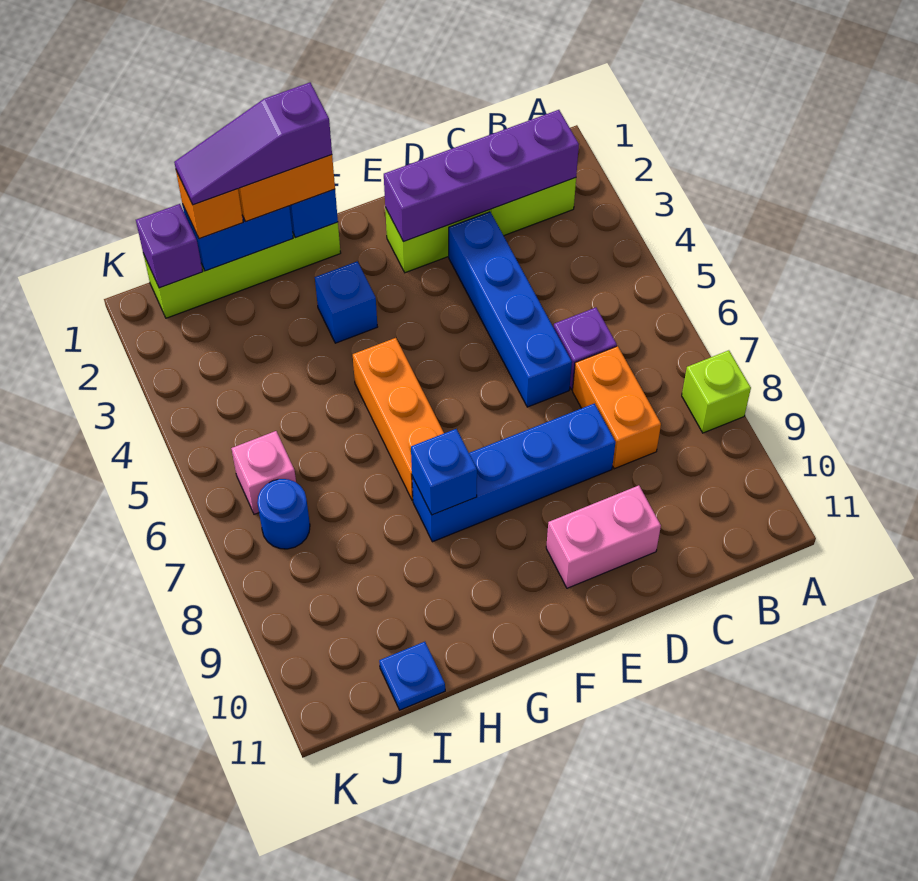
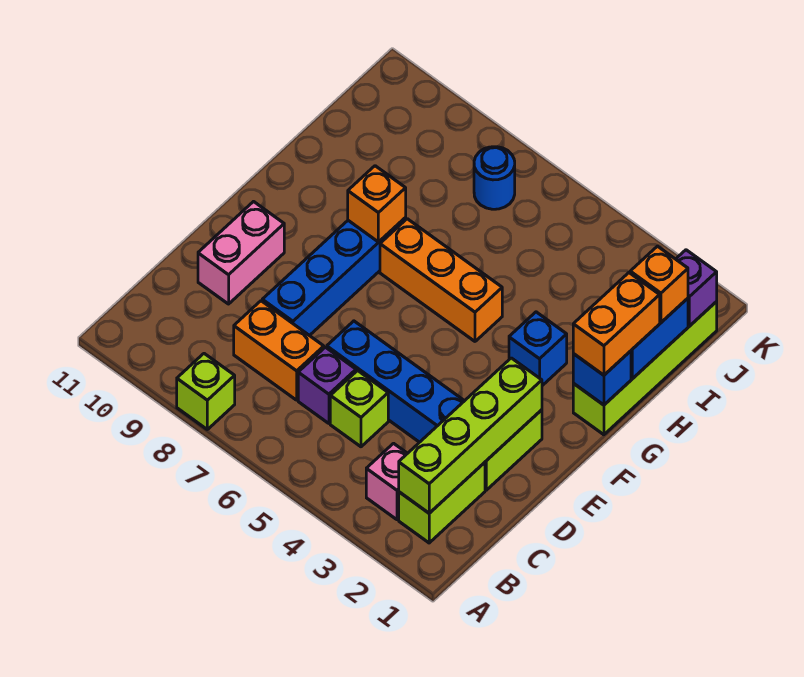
purple brick B2:E2 level 2 -> lime brick B2:E2 level 2
none -> lime brick C5 level 1
purple slope G1:I1 level 4 top G -> none
blue brick G8 level 2 -> orange brick G8 level 2
blue plate I11 level 1 -> none
pink brick J6 level 1 -> pink brick B3 level 1

